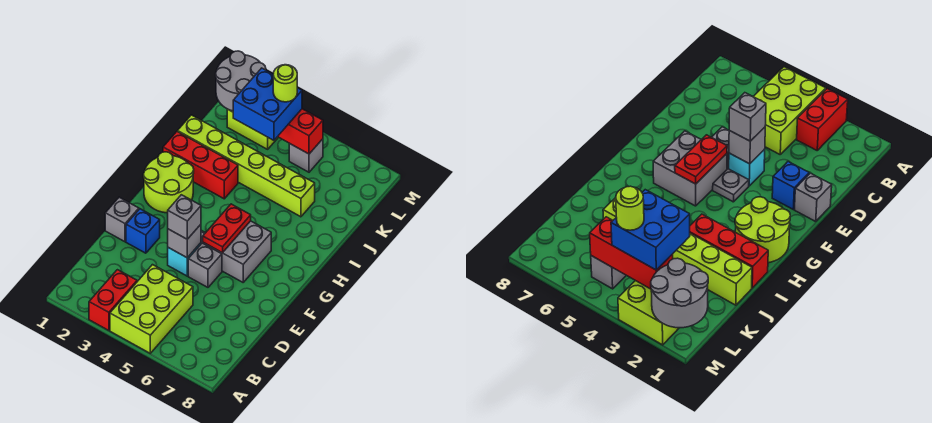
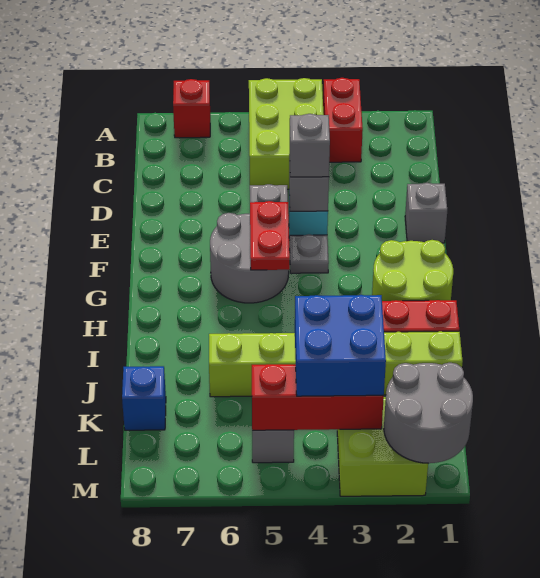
none -> red brick A7 level 1
blue brick E2 level 1 -> blue brick K8 level 1
grey brick F5:G6 level 1 -> grey round brick F5:G6 level 1
lime round brick L4 level 4 -> none

